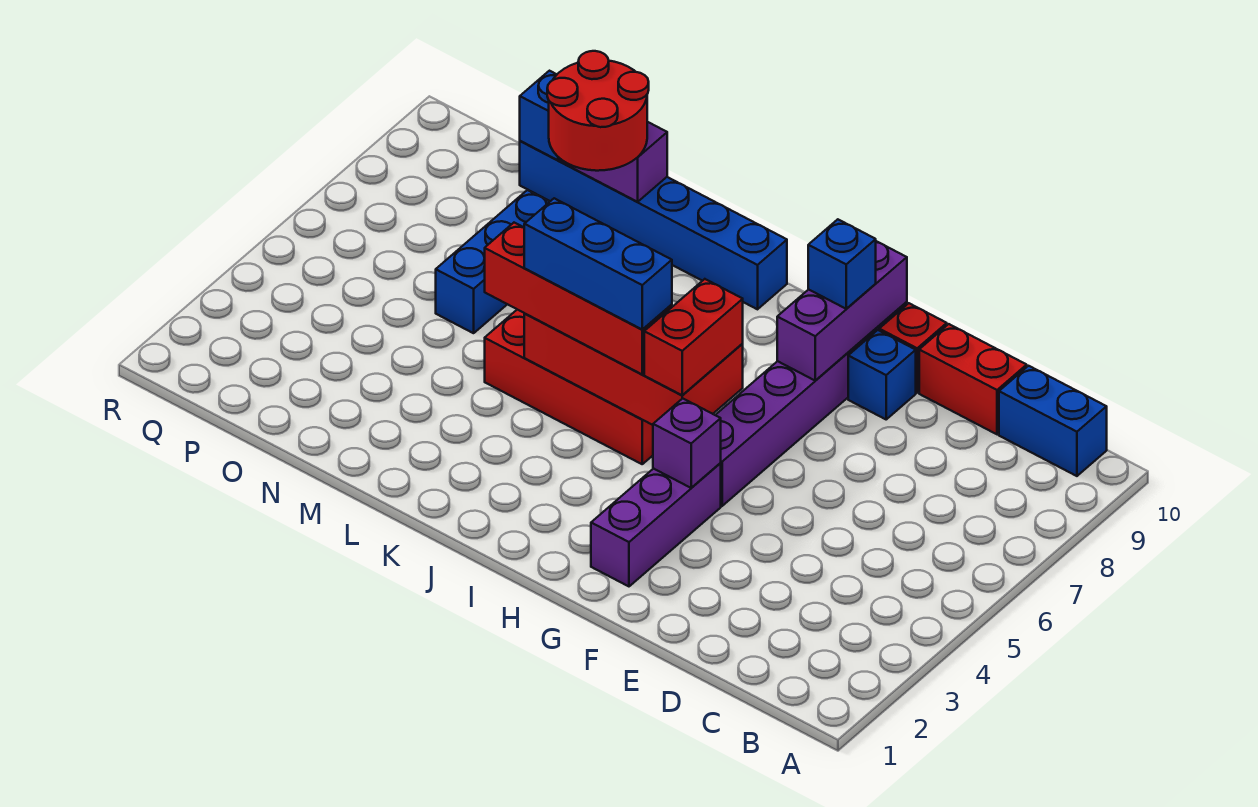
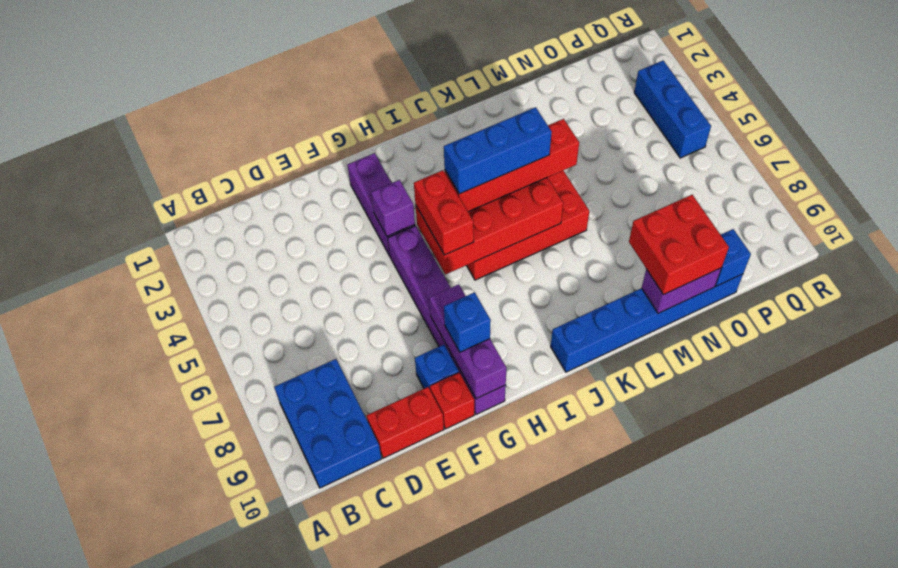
blue brick B10:C10 level 1 -> blue brick B8:C10 level 1
red round brick M9:N10 level 3 -> red brick M9:N10 level 3
blue brick N6:N8 level 1 -> blue brick Q3:Q5 level 1

